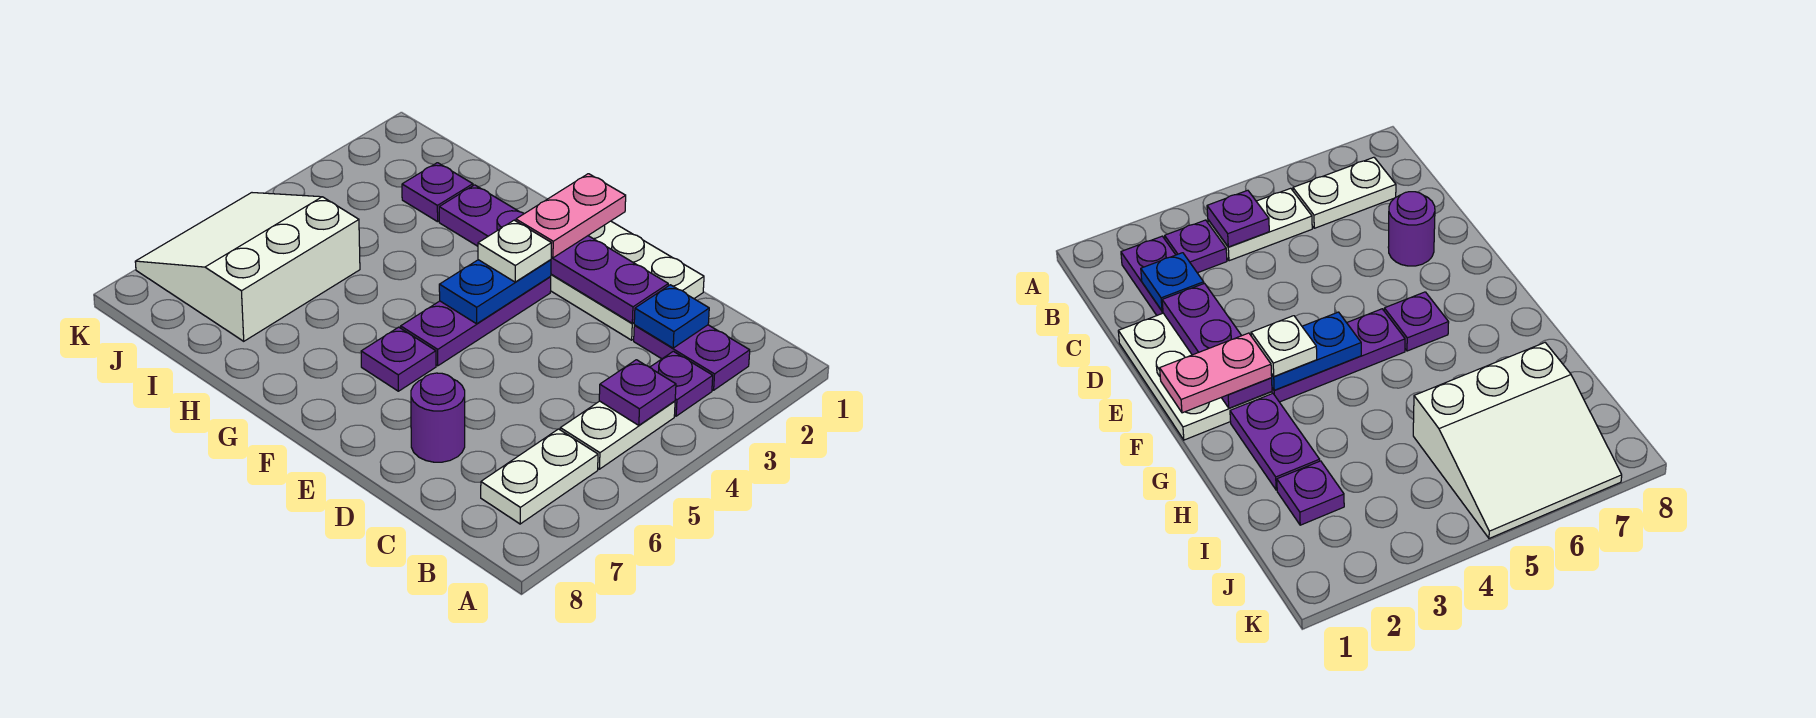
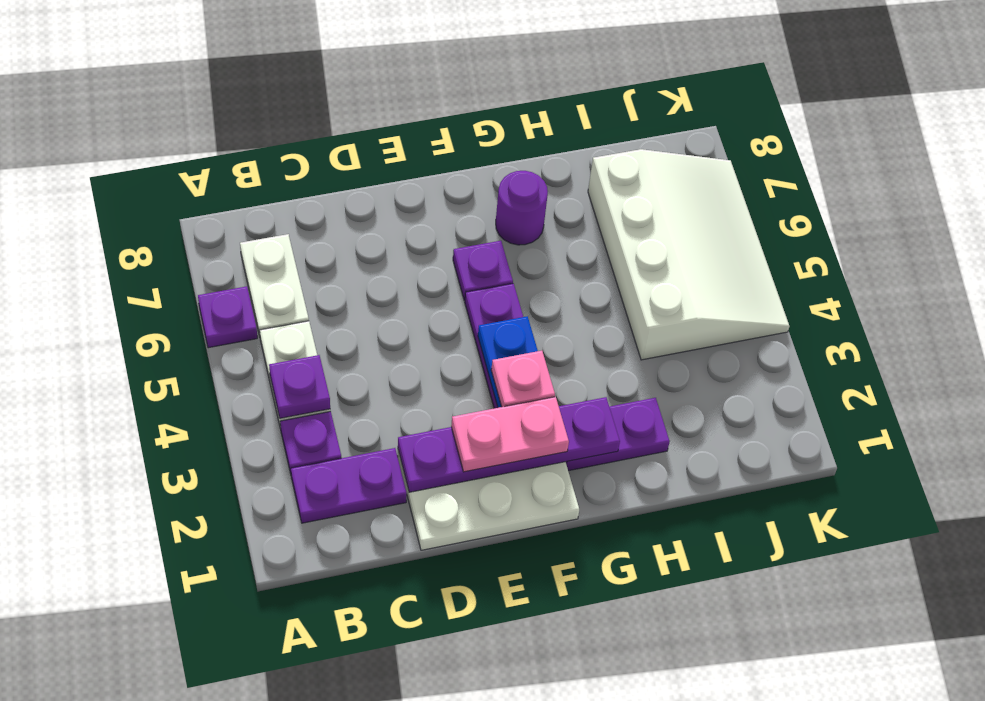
blue plate C2 level 2 -> none
purple plate D2:F2 level 2 -> purple plate D2:G2 level 2
purple round brick D7 level 1 -> purple round brick G7 level 1
pink plate F1:F2 level 3 -> pink plate E2:F2 level 3
white plate F3 level 3 -> pink plate F3 level 3
purple plate I2 level 1 -> purple plate A6 level 1
white slope I5:K7 level 1 top I -> white slope I4:K7 level 1 top I

